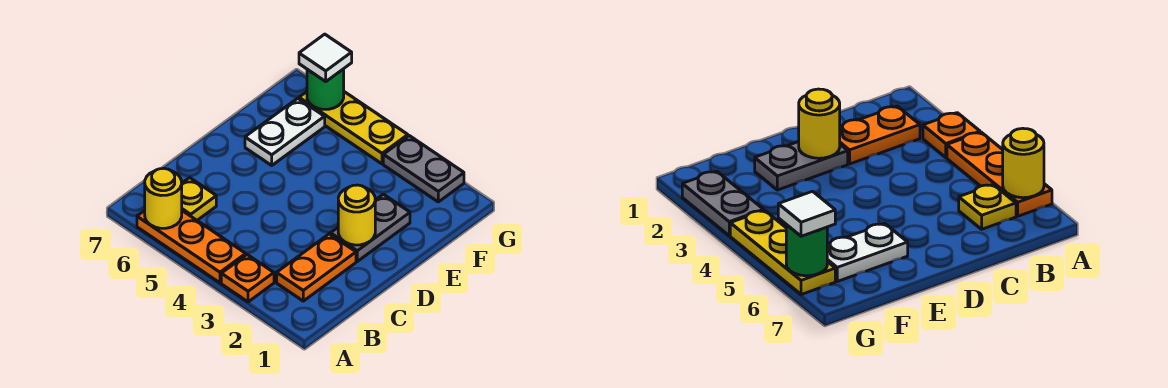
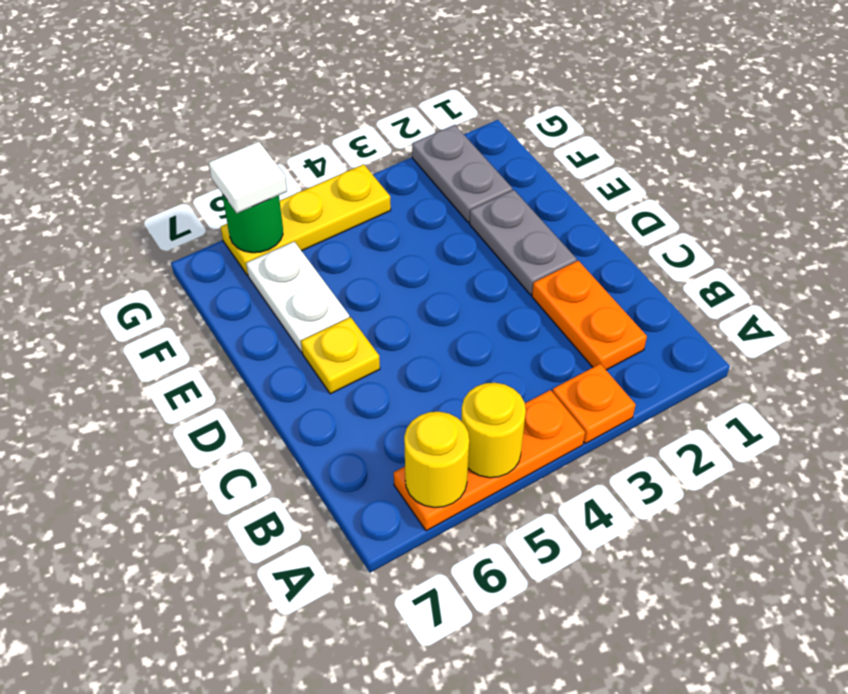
yellow plate B6 level 1 -> yellow plate D6 level 1
yellow round brick D2 level 2 -> yellow round brick A5 level 2
grey plate G2:G3 level 1 -> grey plate F2:G2 level 1

